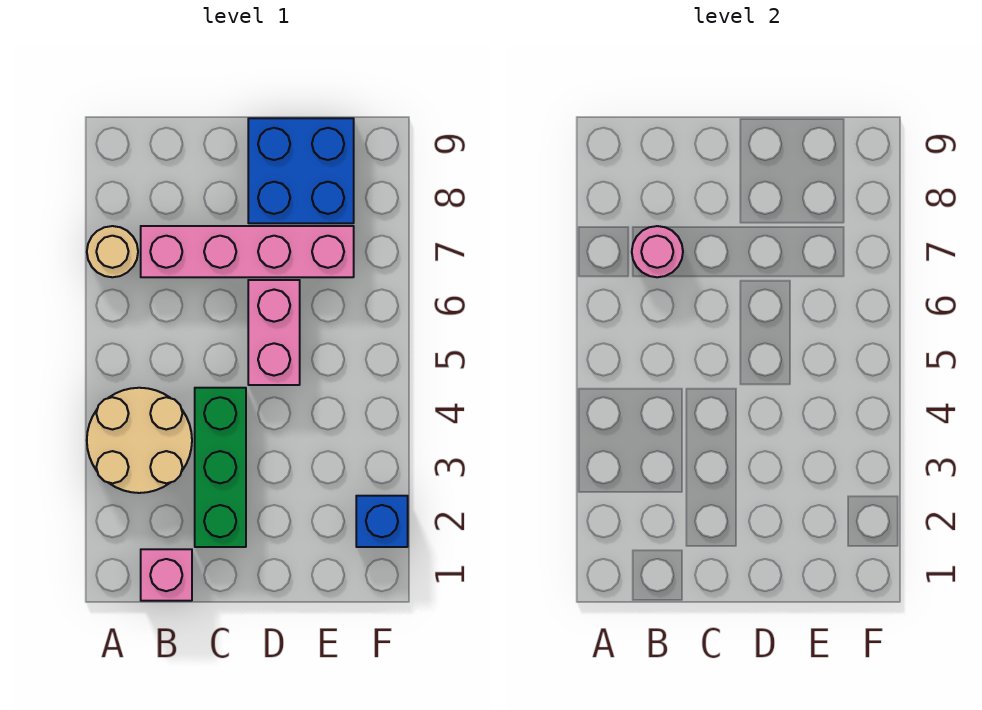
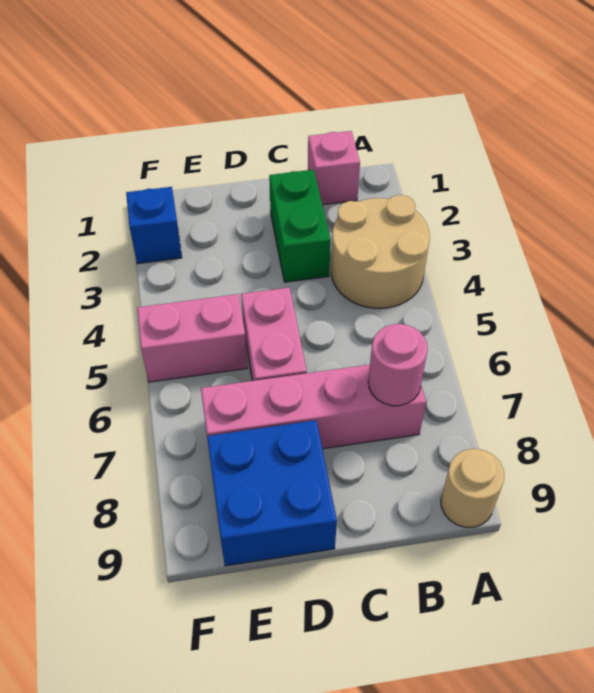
tan round brick A7 level 1 -> tan round brick A9 level 1
green brick C2:C4 level 1 -> green brick C2:C3 level 1
none -> pink brick E5:F5 level 1

